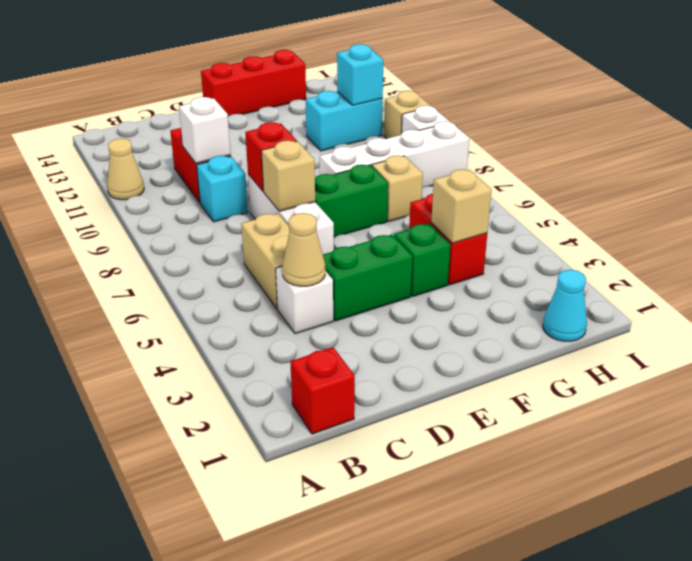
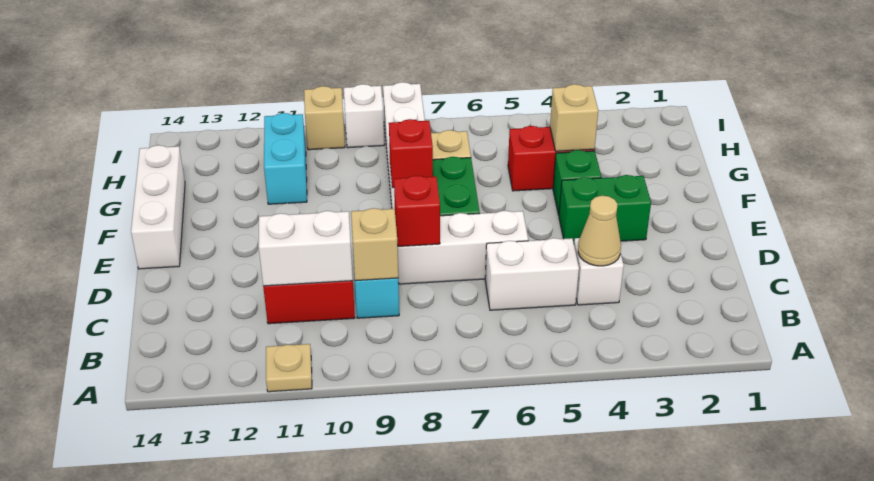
tan cone A11 level 1 -> tan plate A11 level 1
red brick B1 level 1 -> red brick F8 level 2
tan brick C5:C6 level 1 -> white brick C5:C6 level 1
white brick C10 level 2 -> white brick C10:C11 level 2
green brick D4:E4 level 1 -> green brick E3:E4 level 1
tan brick D7 level 2 -> tan brick C9 level 2
red brick E14:G14 level 1 -> white brick E14:G14 level 1
cyan cone H1 level 1 -> none
cyan brick H11 level 2 -> none

